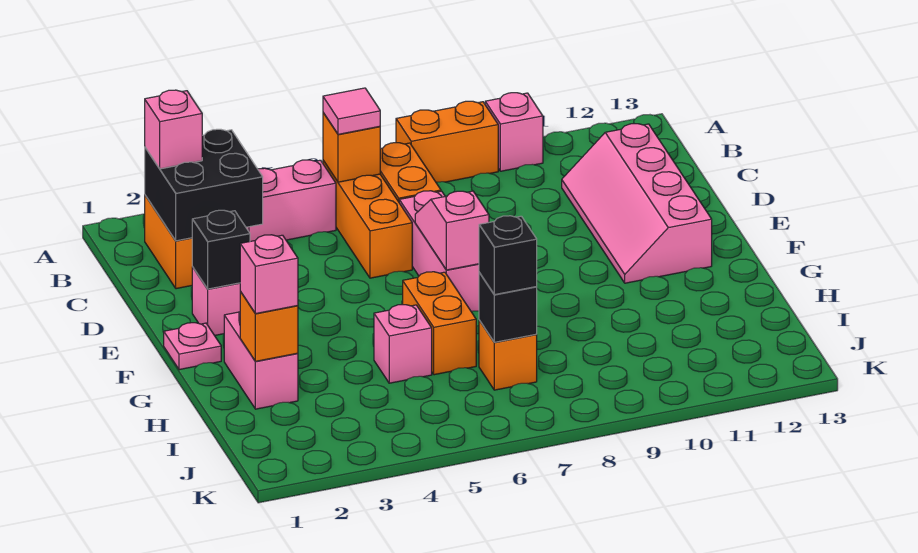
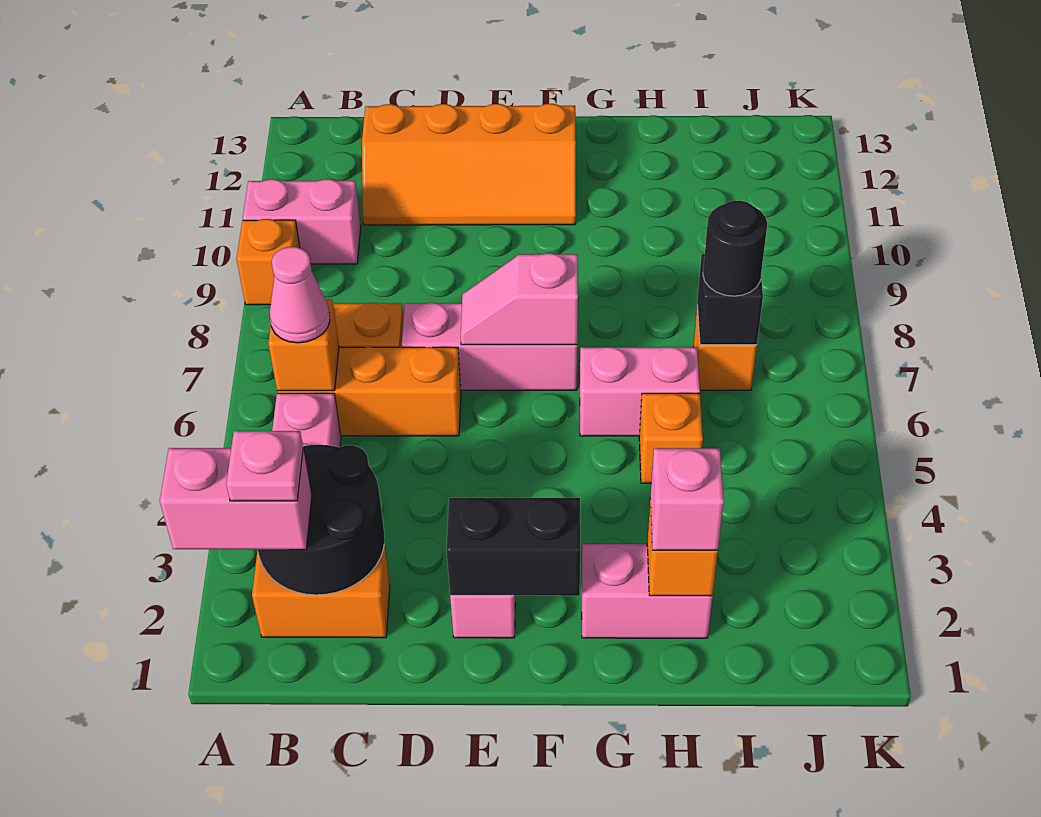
orange brick A8:A9 level 1 -> orange brick A9 level 1
pink brick A10 level 1 -> pink brick A10:B10 level 1
black brick B2:C3 level 2 -> black round brick B2:C3 level 2
pink brick B2 level 3 -> pink brick A2:B2 level 3
pink tile B6 level 3 -> pink cone B6 level 3
pink slope C11:F12 level 1 top 12 -> orange slope C11:F12 level 1 top 12
black brick E2 level 2 -> black brick E2:F2 level 2
pink plate F1 level 1 -> pink plate B2 level 4
orange brick G6:H6 level 1 -> pink brick G6:H6 level 1
pink brick H5 level 1 -> orange brick H5 level 1
black brick I7 level 3 -> black round brick I7 level 3

